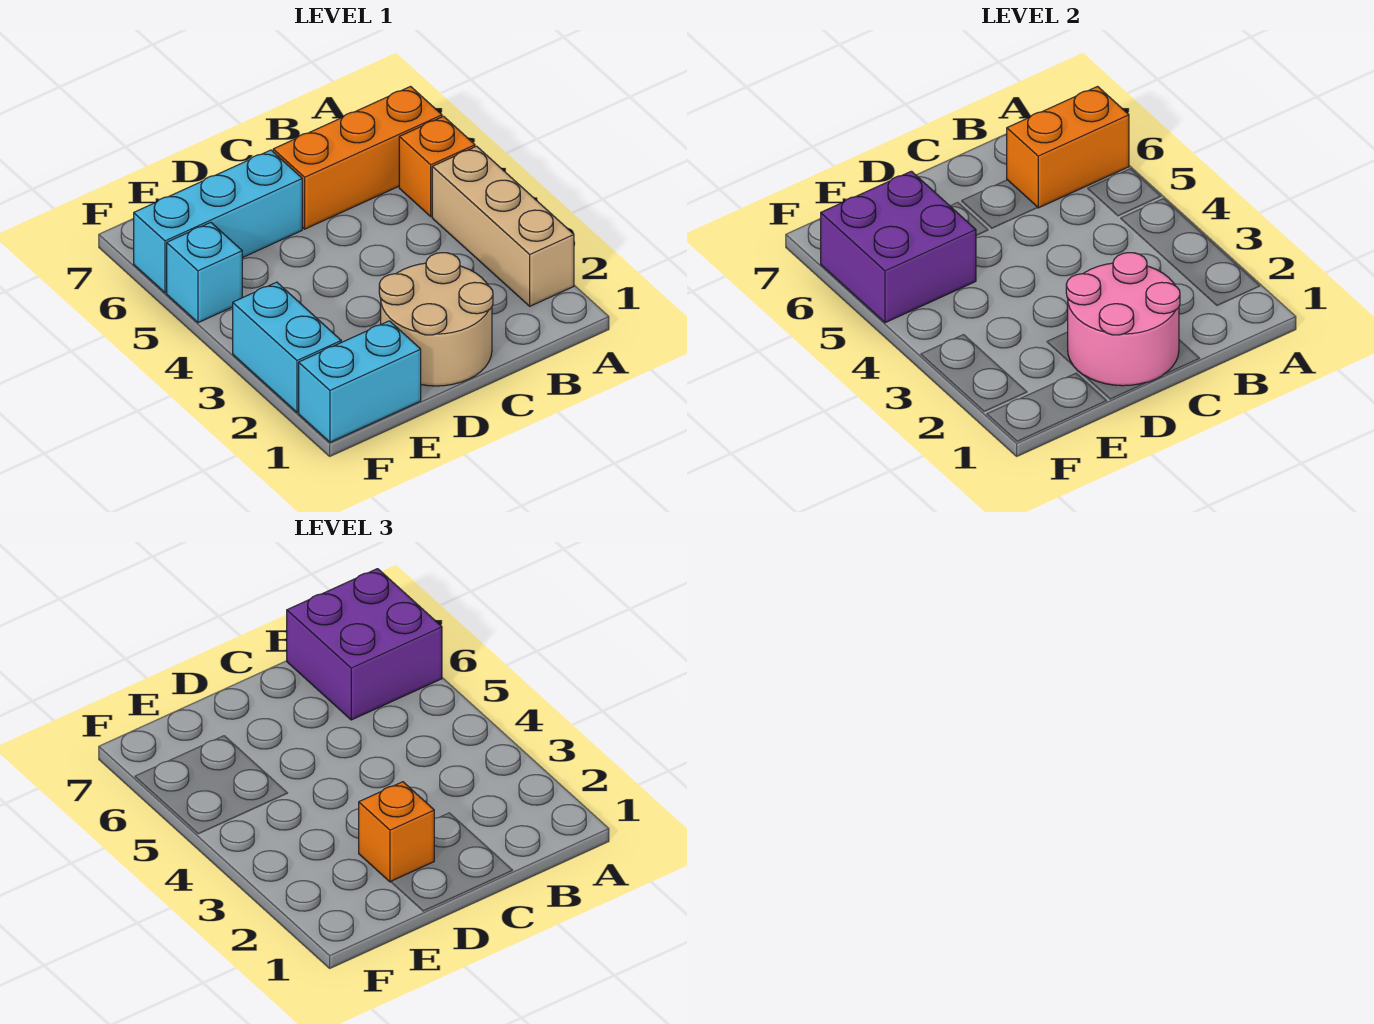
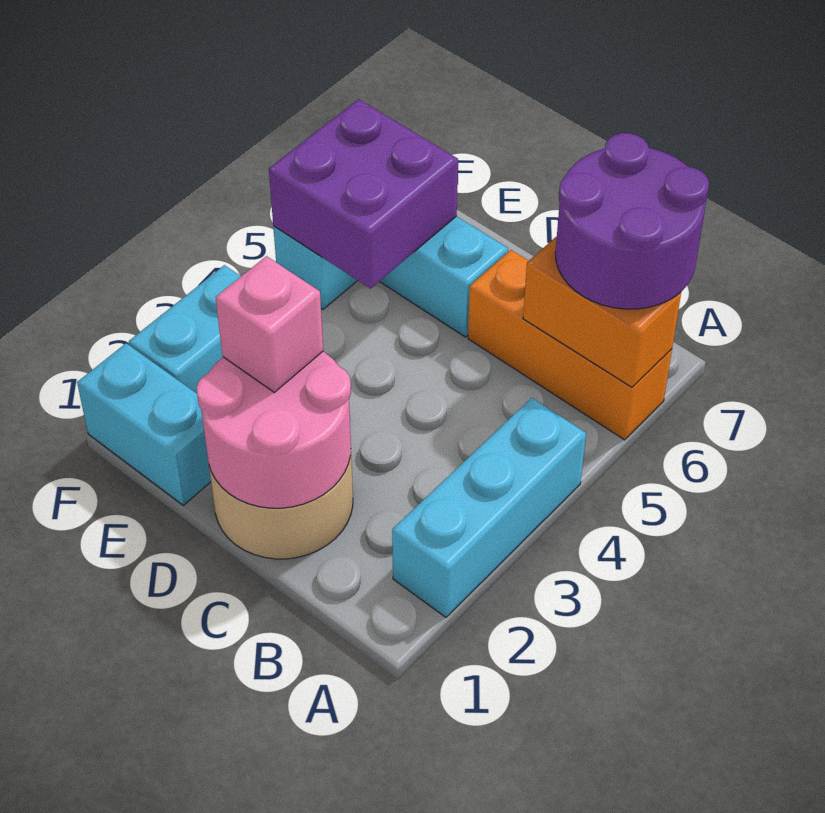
tan brick A2:A4 level 1 -> cyan brick A2:A4 level 1
orange brick A5 level 1 -> none
purple brick A6:B7 level 3 -> purple round brick A6:B7 level 3
orange brick D2 level 3 -> pink brick D2 level 3

